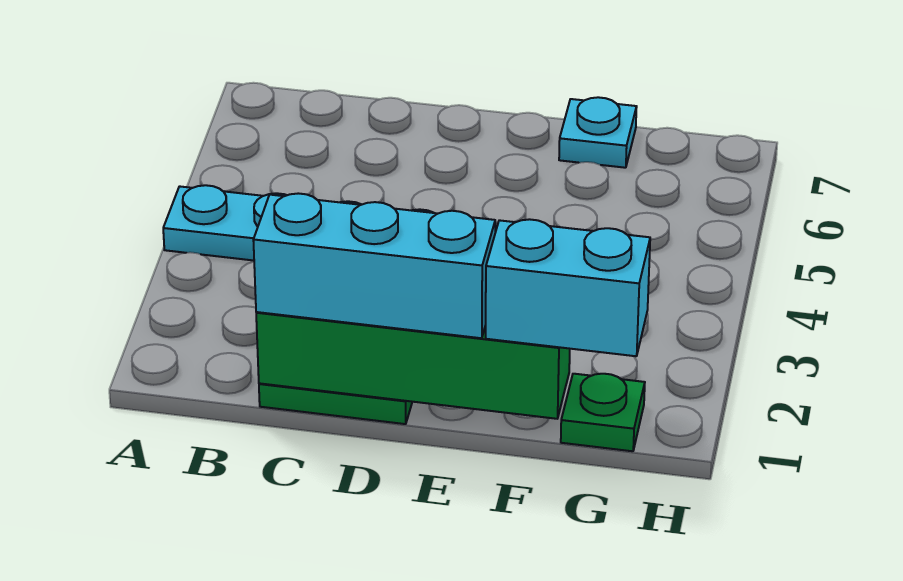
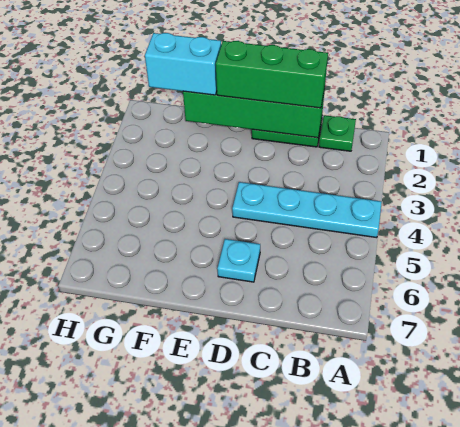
cyan brick C1:E1 level 3 -> green brick C1:E1 level 3
cyan plate F7 level 1 -> cyan plate D6 level 1
green plate G1 level 1 -> green plate B1 level 1

